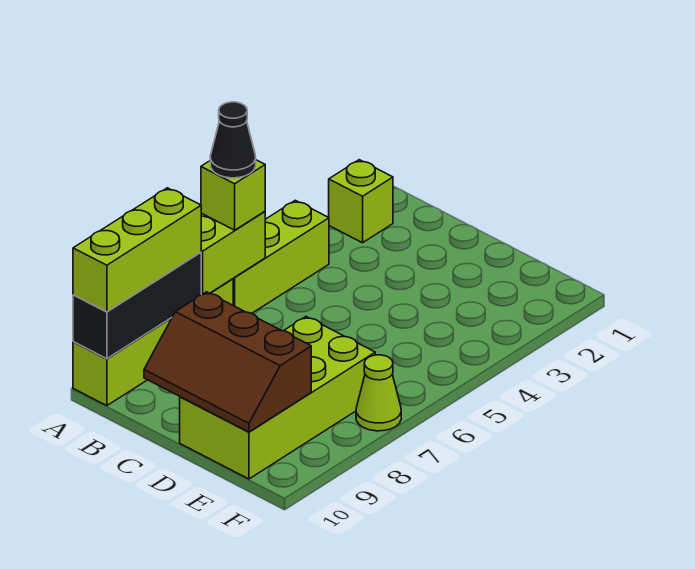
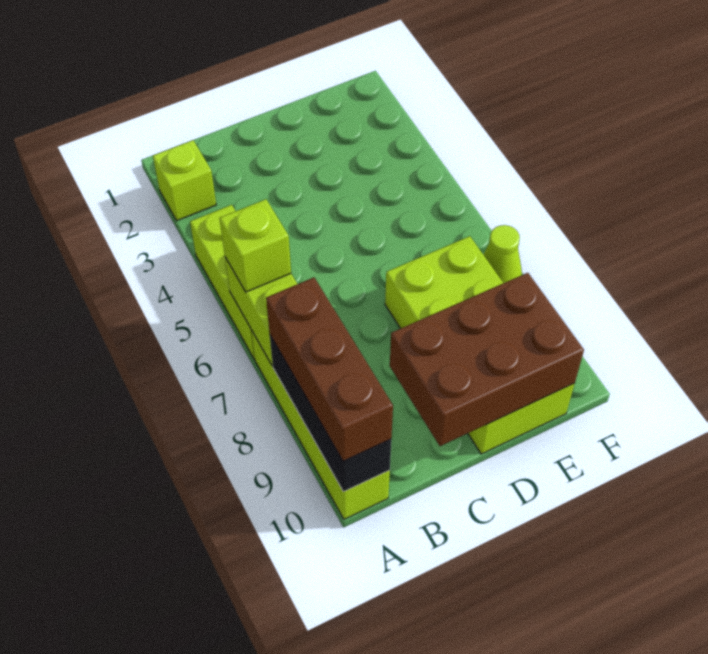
black cone A6 level 4 -> none
lime brick A8:A10 level 3 -> brown brick A8:A10 level 3
brown slope C9:E10 level 2 top 9 -> brown brick C9:E10 level 2

